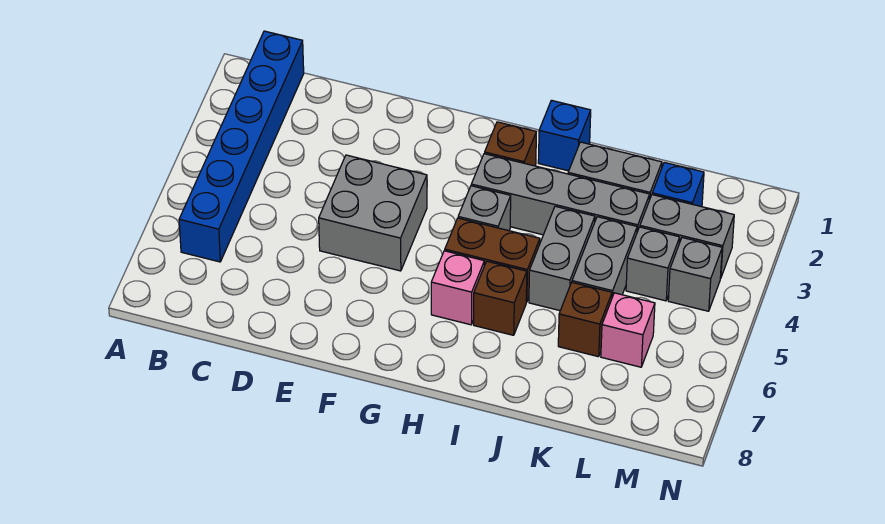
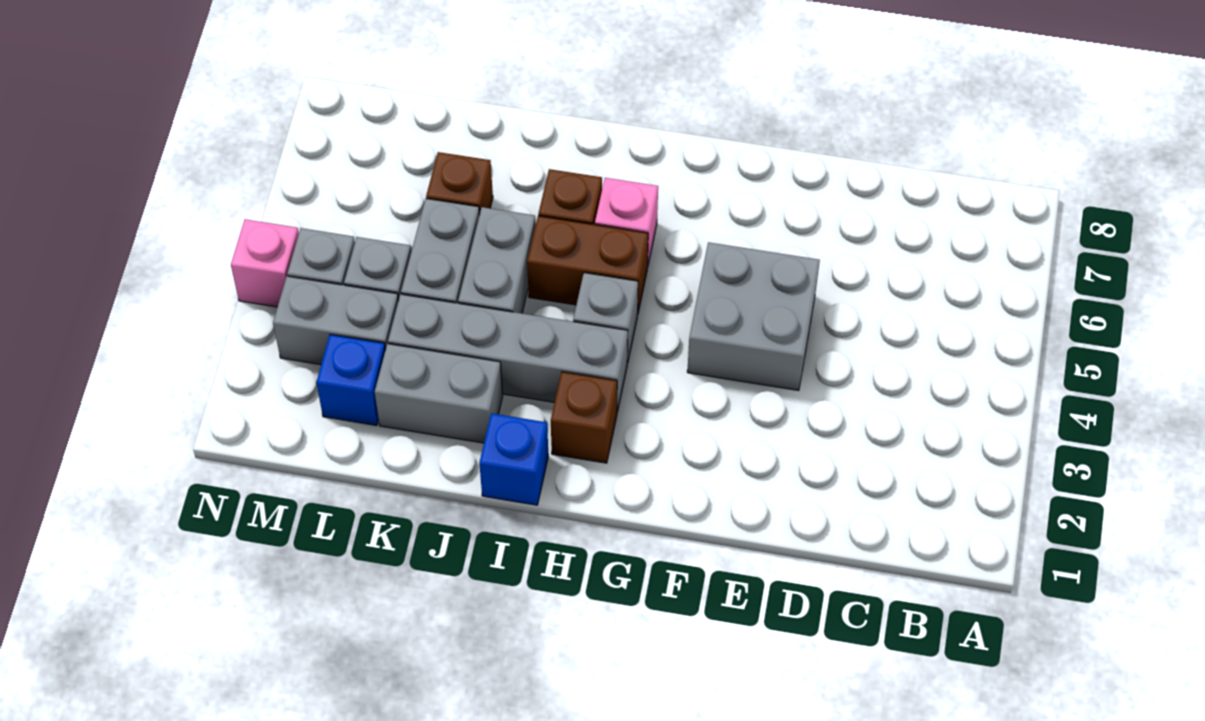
blue brick B1:B6 level 1 -> none
pink brick L6 level 1 -> pink brick N4 level 1

